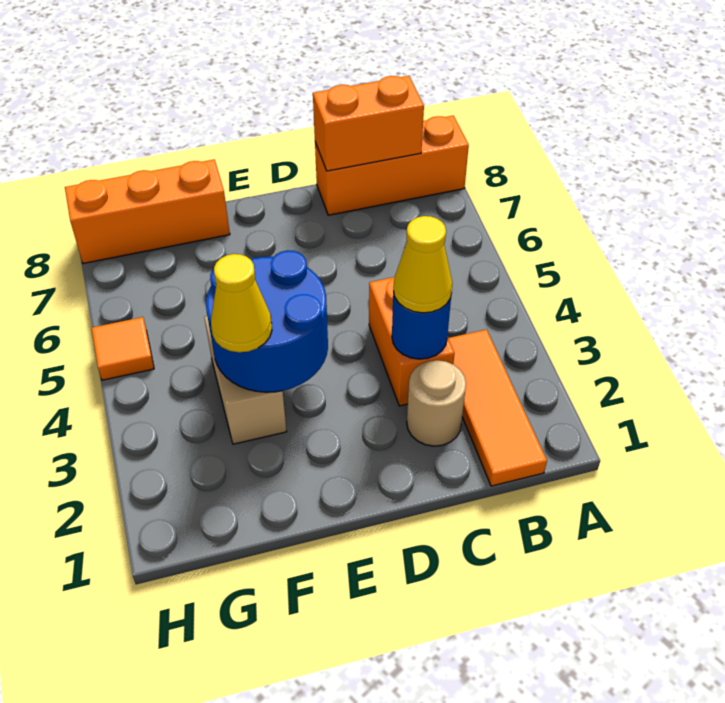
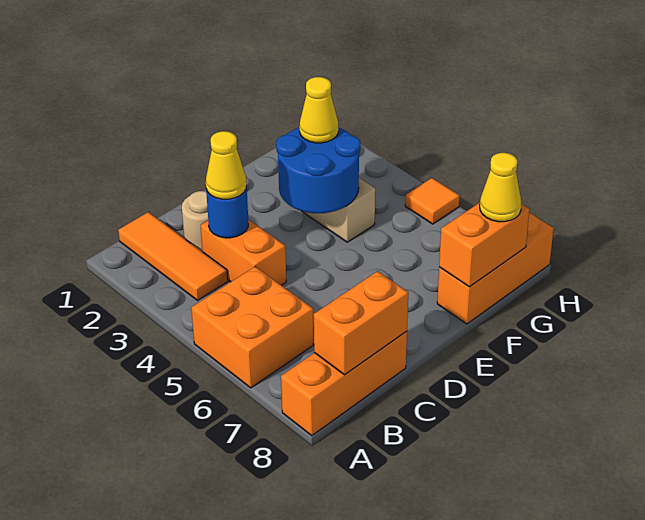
none -> orange brick A5:B6 level 1
none -> orange brick F8:G8 level 2
none -> yellow cone G8 level 3

